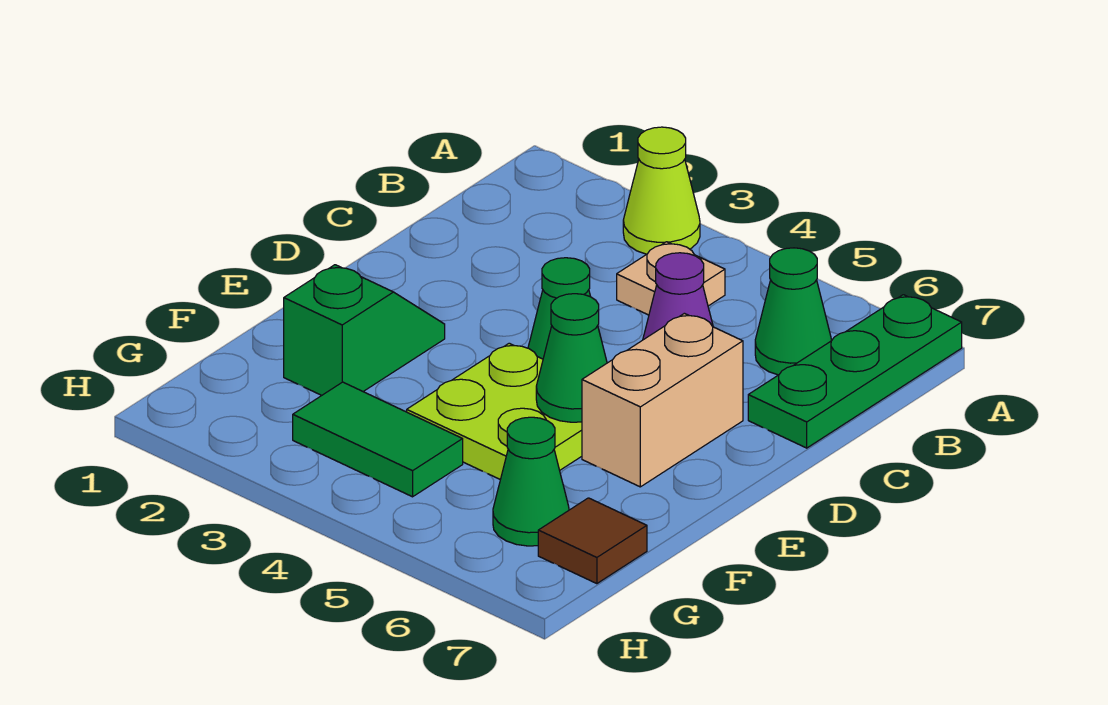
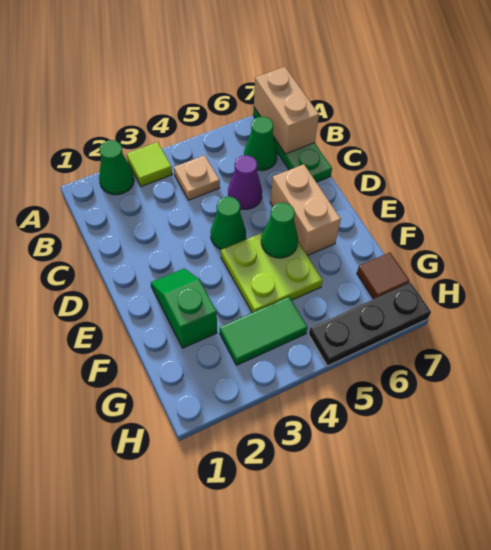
lime cone A3 level 1 -> lime tile A3 level 1
none -> tan brick A7:B7 level 2
green cone G6 level 1 -> green cone A2 level 1
none -> black plate H5:H7 level 1

